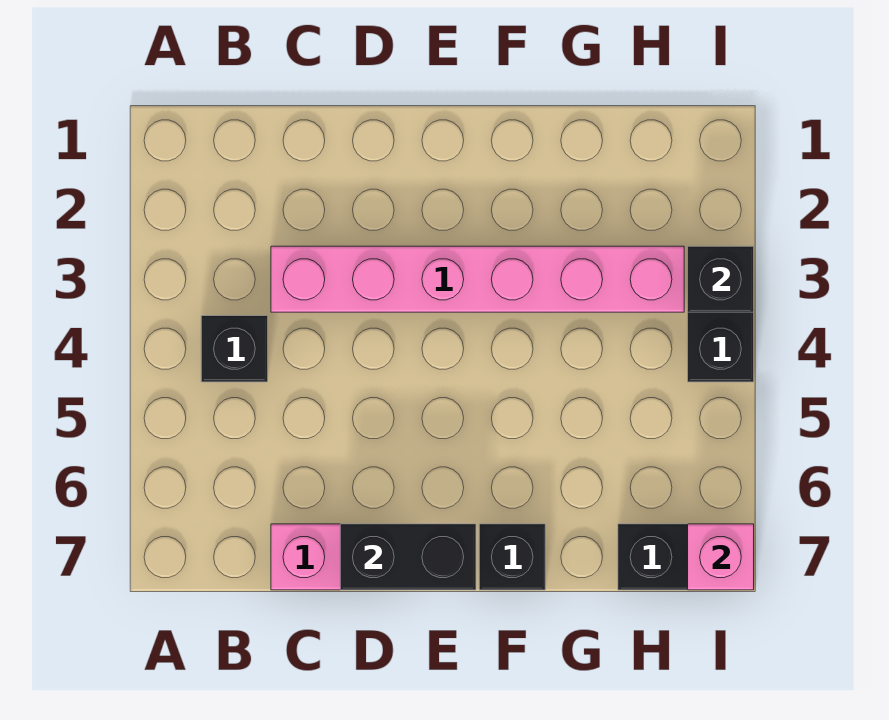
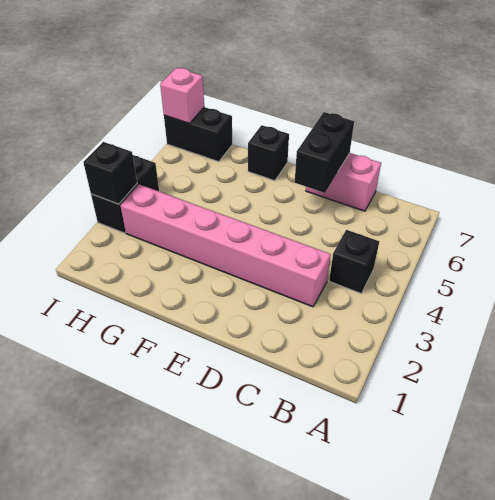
black brick D7:E7 level 2 -> black brick D6:D7 level 2

